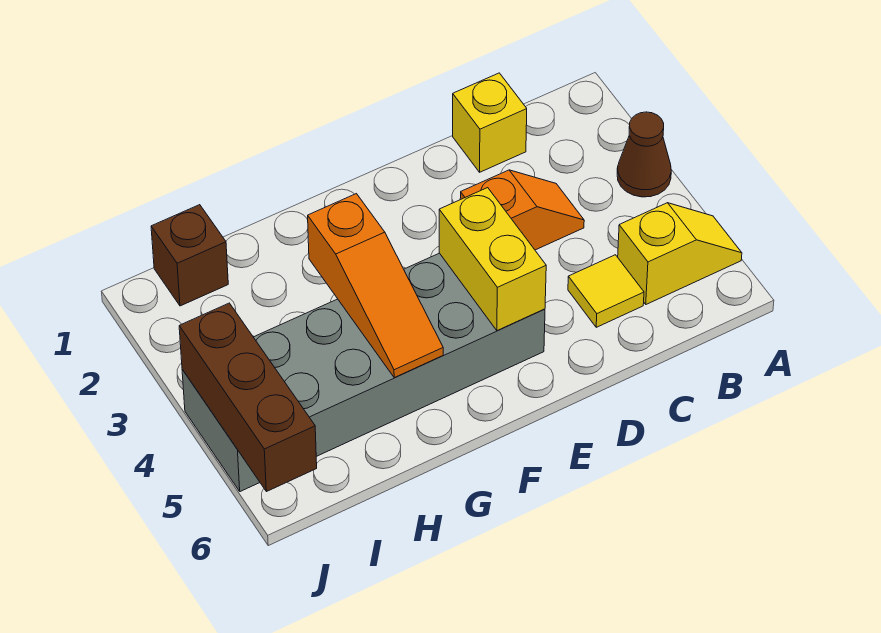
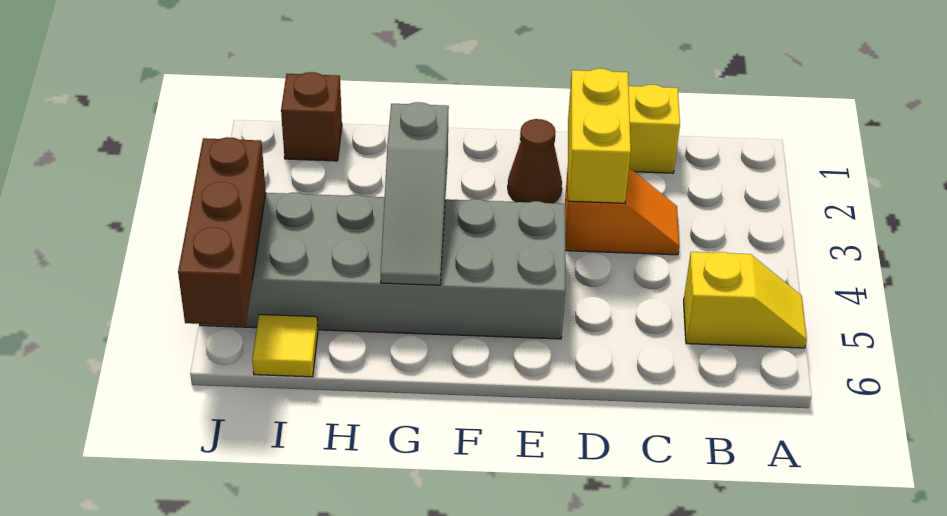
brown cone A3 level 1 -> brown cone E2 level 1
yellow tile C5 level 1 -> yellow tile I6 level 1
yellow brick E4:E5 level 2 -> yellow brick D2:D3 level 2
orange slope G3:G5 level 2 top 3 -> grey slope G3:G5 level 2 top 3

